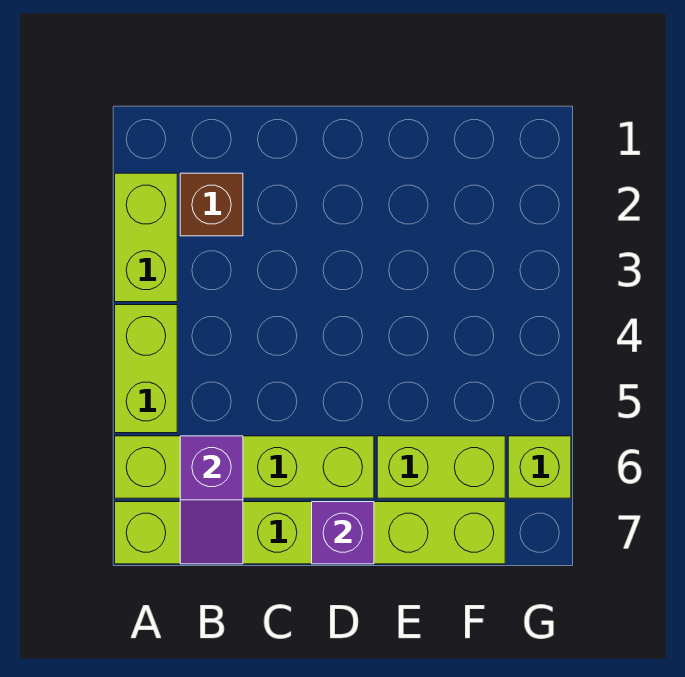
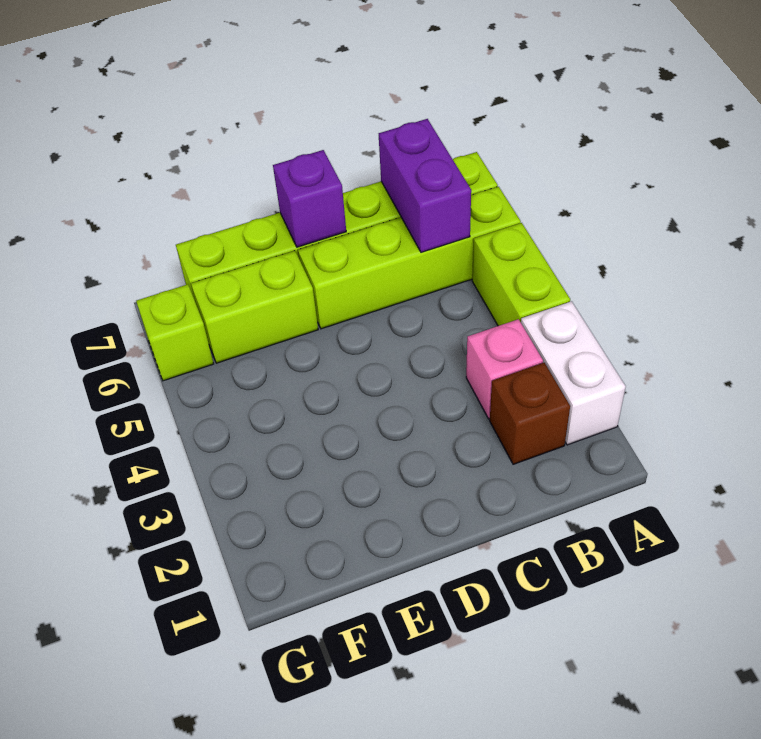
lime brick A2:A3 level 1 -> white brick A2:A3 level 1
none -> pink brick B3 level 1
purple slope B6:B7 level 2 top 6 -> purple brick B6:B7 level 2

